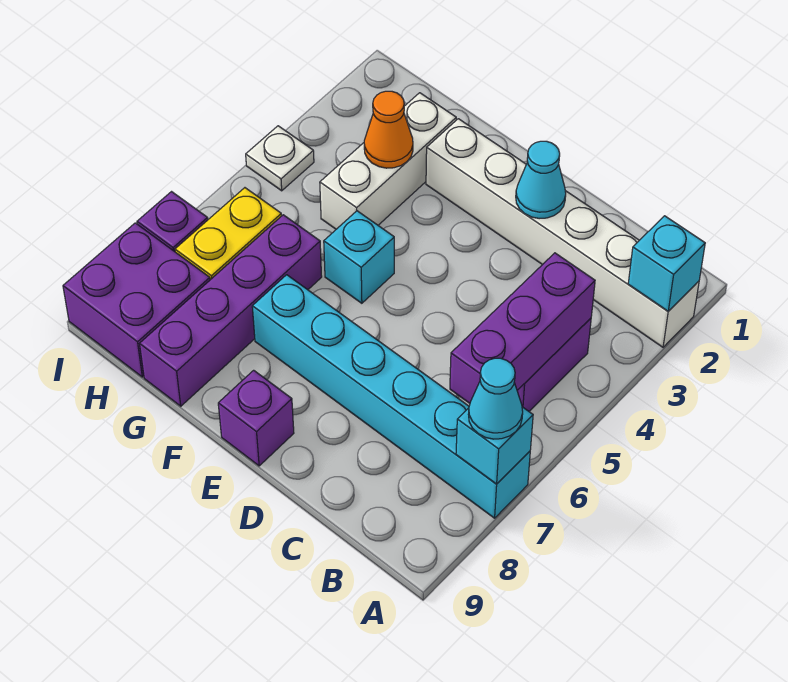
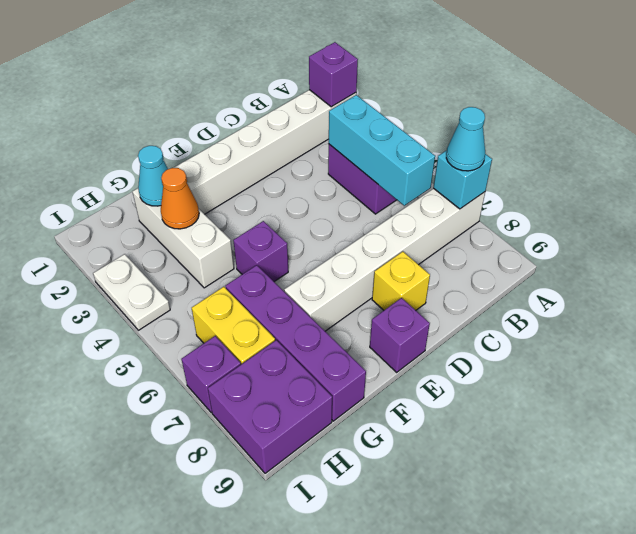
cyan brick A2 level 2 -> purple brick A2 level 2
cyan brick A7:F7 level 1 -> white brick A7:F7 level 1
purple brick B4:B6 level 2 -> cyan brick B4:B6 level 2
cyan cone D2 level 2 -> cyan cone G2 level 2
none -> yellow brick D8 level 1
cyan brick F5 level 1 -> purple brick F5 level 1
white plate I4 level 1 -> white plate I3:I4 level 1

